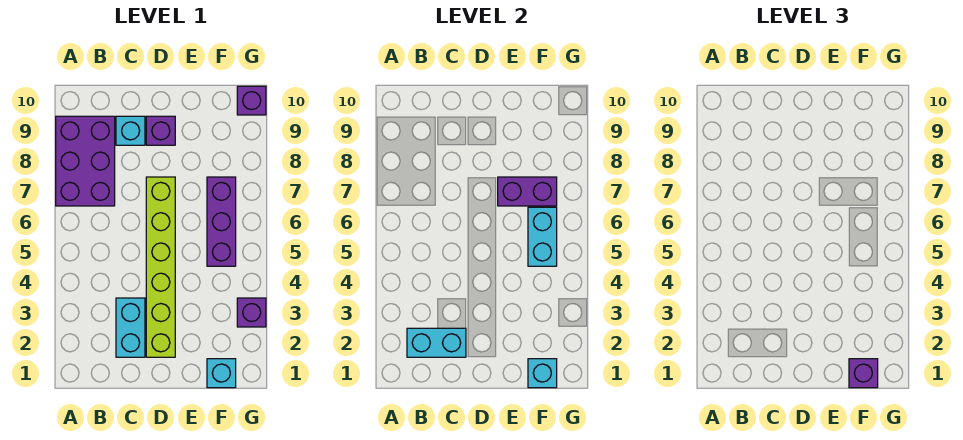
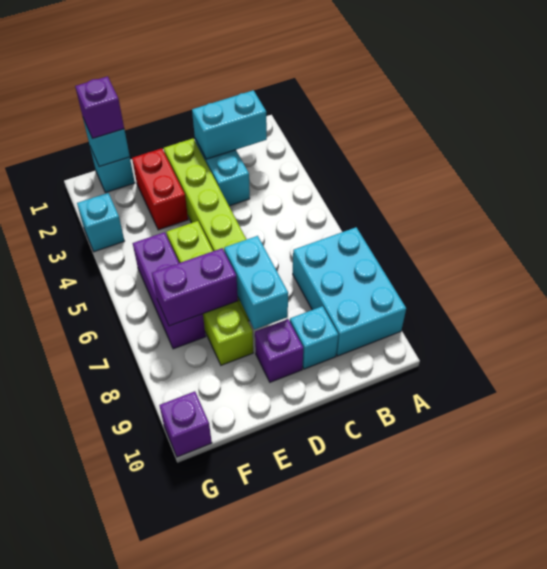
purple brick A7:B9 level 1 -> cyan brick A7:B9 level 1
none -> red brick E2:E3 level 1
none -> lime brick E5:E8 level 1
cyan brick F5:F6 level 2 -> cyan brick D7:D8 level 2
purple brick G3 level 1 -> cyan brick G3 level 1

